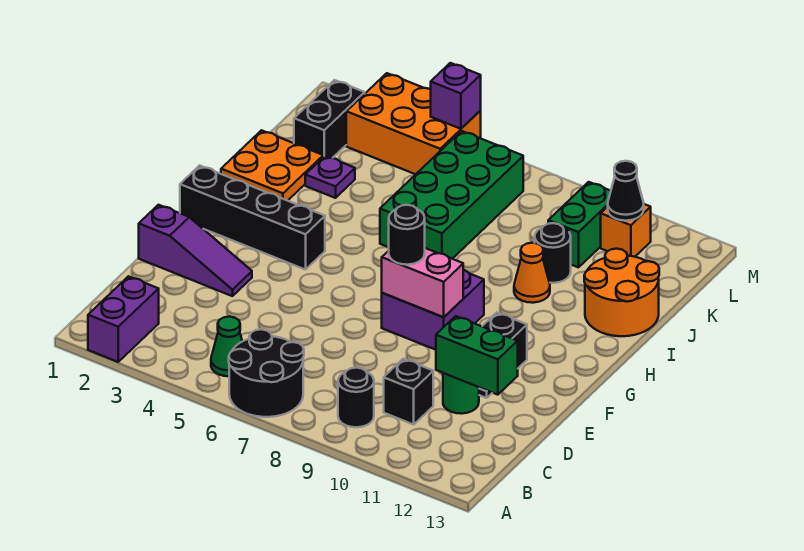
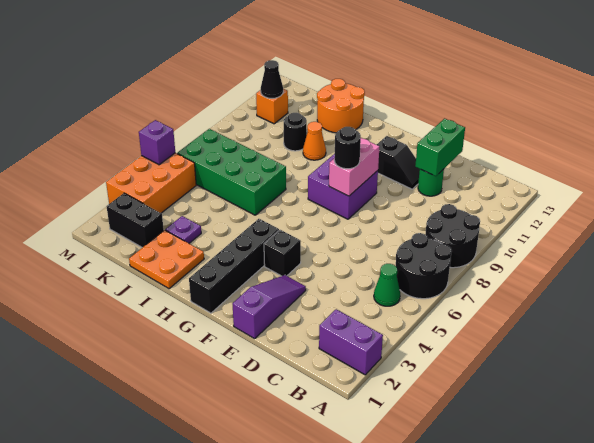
black round brick B9 level 1 -> black round brick A8:B9 level 1
black brick C10 level 1 -> black brick F4 level 1
green brick K10:L10 level 1 -> none

